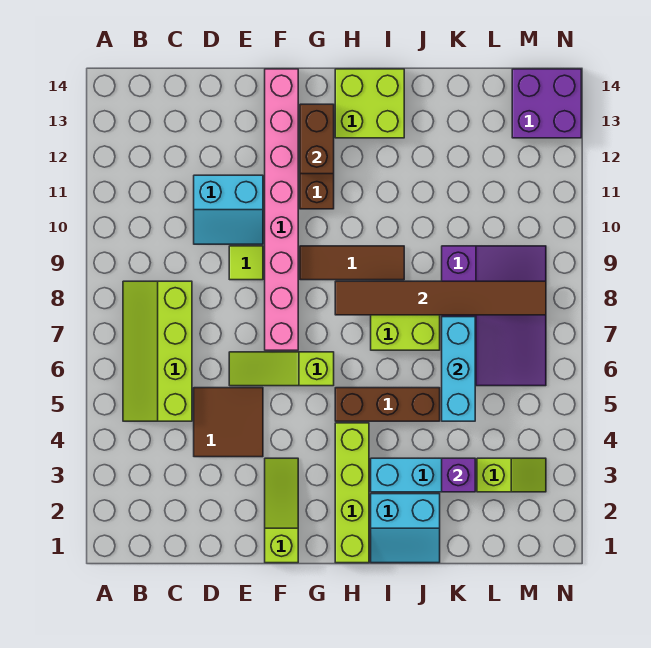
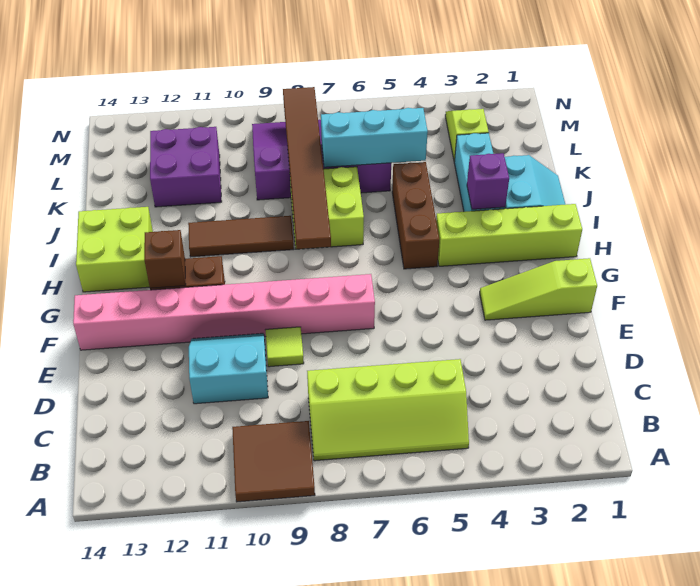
brown tile D4:E5 level 1 -> brown tile A9:B10 level 1
cyan slope D10:E11 level 1 top 11 -> cyan slope D10:E11 level 1 top D
lime slope E6:G6 level 1 top G -> none
brown tile G9:I9 level 1 -> brown tile I9:I11 level 1
brown brick G12:G13 level 2 -> brown brick G12 level 2
purple brick K3 level 2 -> purple brick I3 level 2
purple brick M13:N14 level 1 -> purple brick K11:L12 level 1

